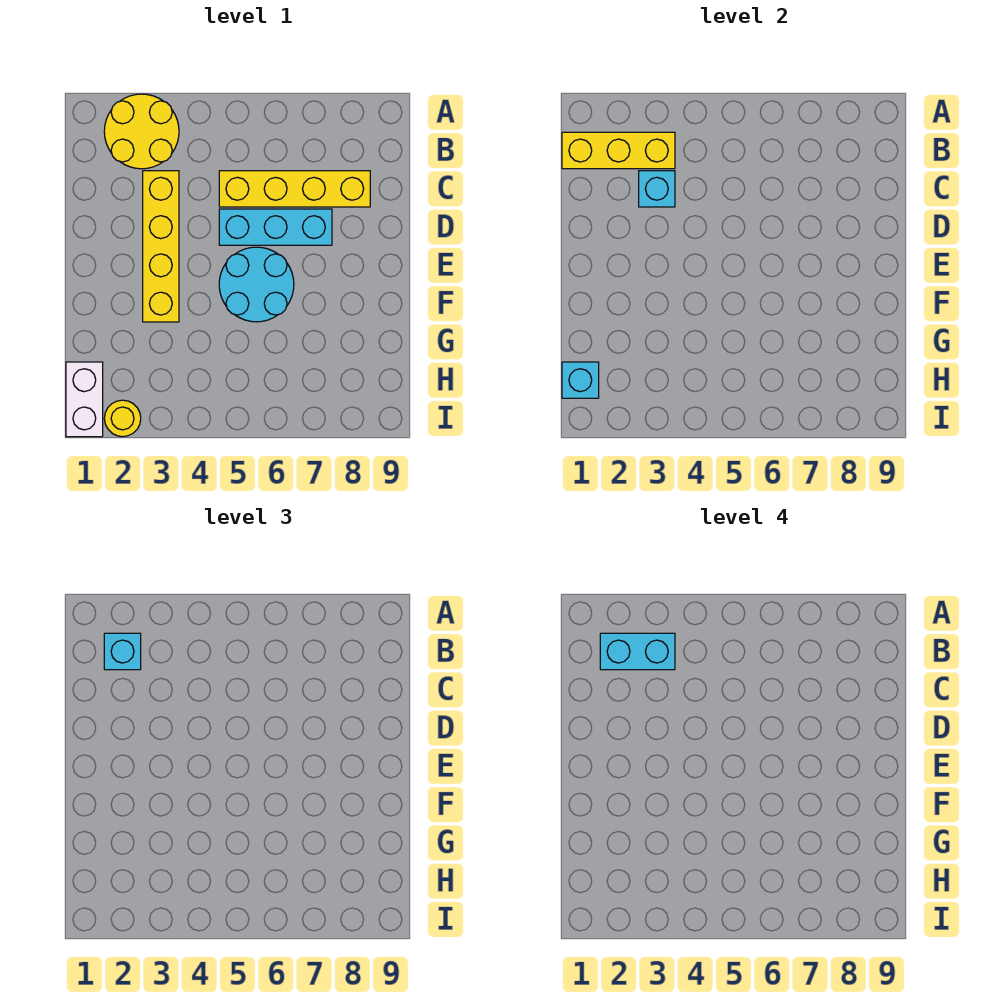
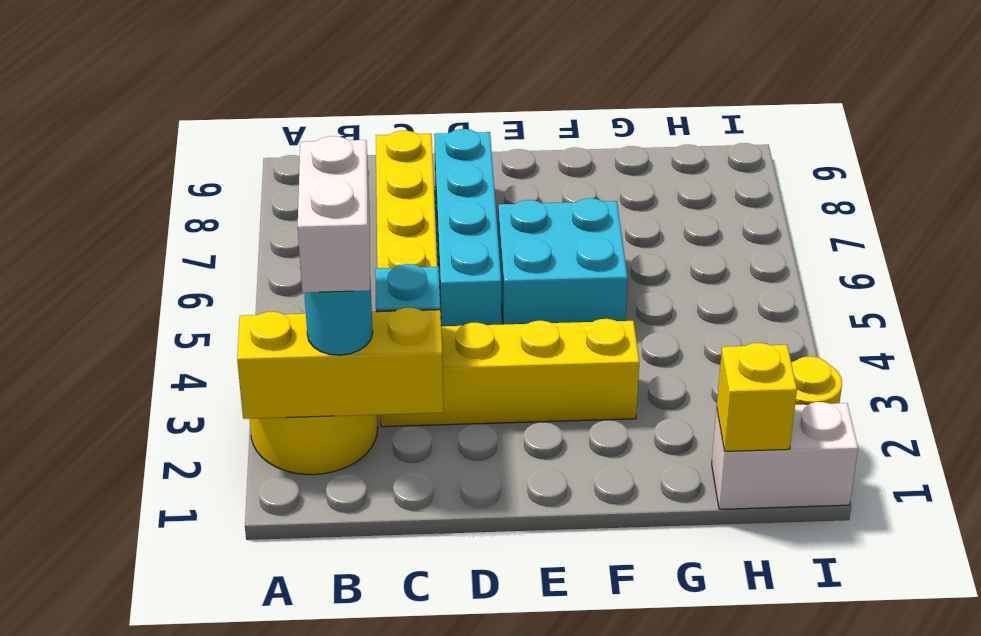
yellow brick B1:B3 level 2 -> yellow brick A2:C2 level 2
cyan brick B2 level 3 -> cyan round brick B2 level 3
cyan brick B2:B3 level 4 -> white brick B2:B3 level 4
cyan brick D5:D7 level 1 -> cyan brick D5:D8 level 1
cyan round brick E5:F6 level 1 -> cyan brick E5:F6 level 1
cyan brick H1 level 2 -> yellow brick H1 level 2

